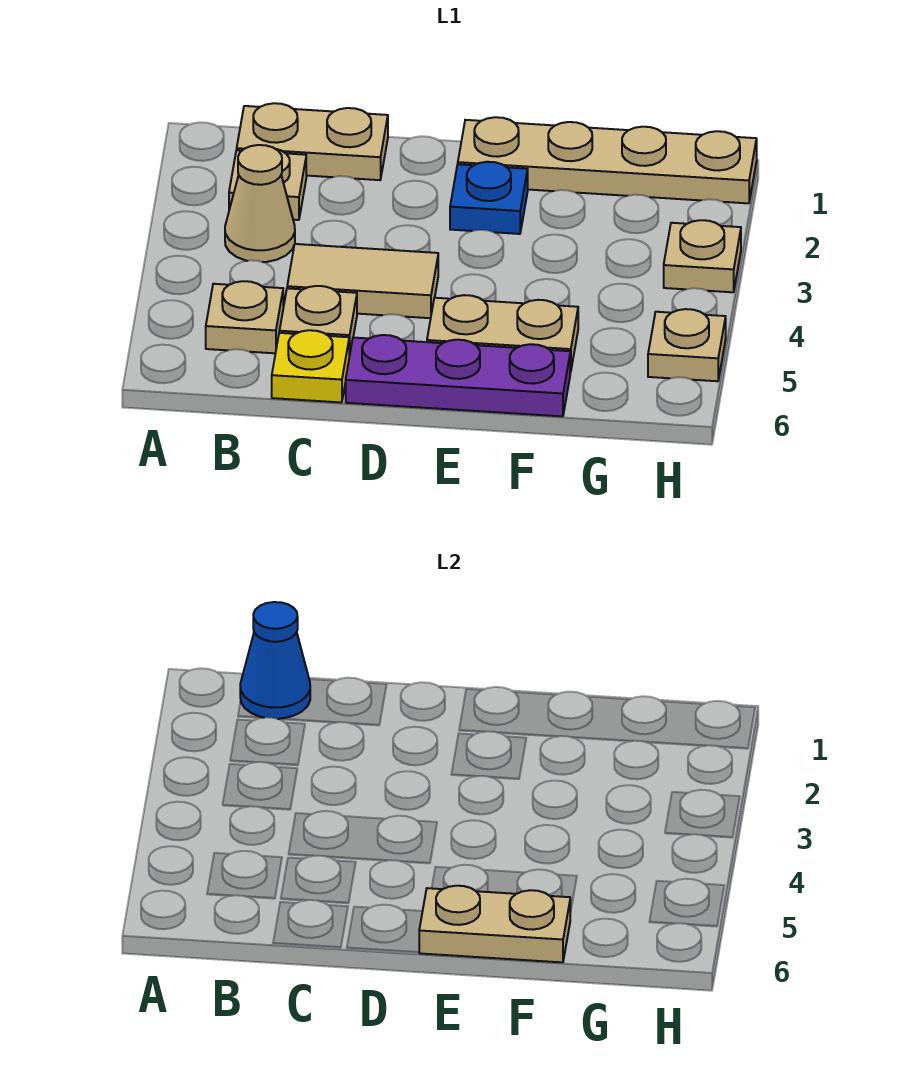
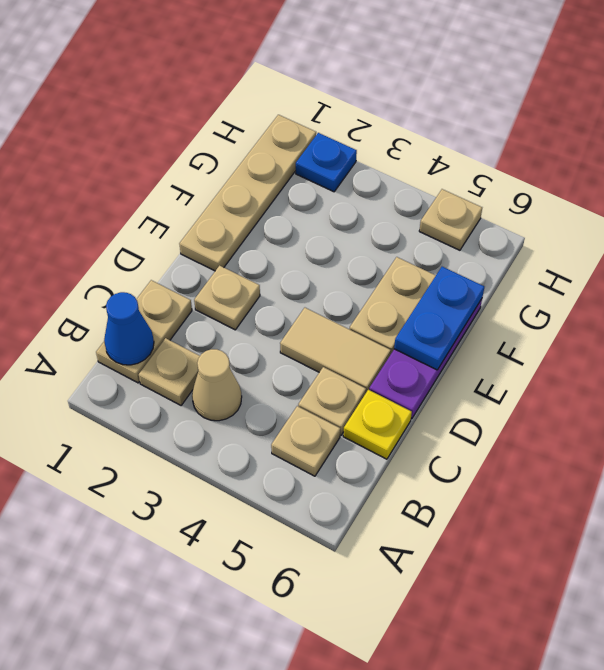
tan tile C4:D4 level 1 -> tan tile D4:D5 level 1
blue plate E2 level 1 -> blue plate H2 level 1
tan plate E6:F6 level 2 -> blue plate E6:F6 level 2
tan plate H3 level 1 -> tan plate D2 level 1

